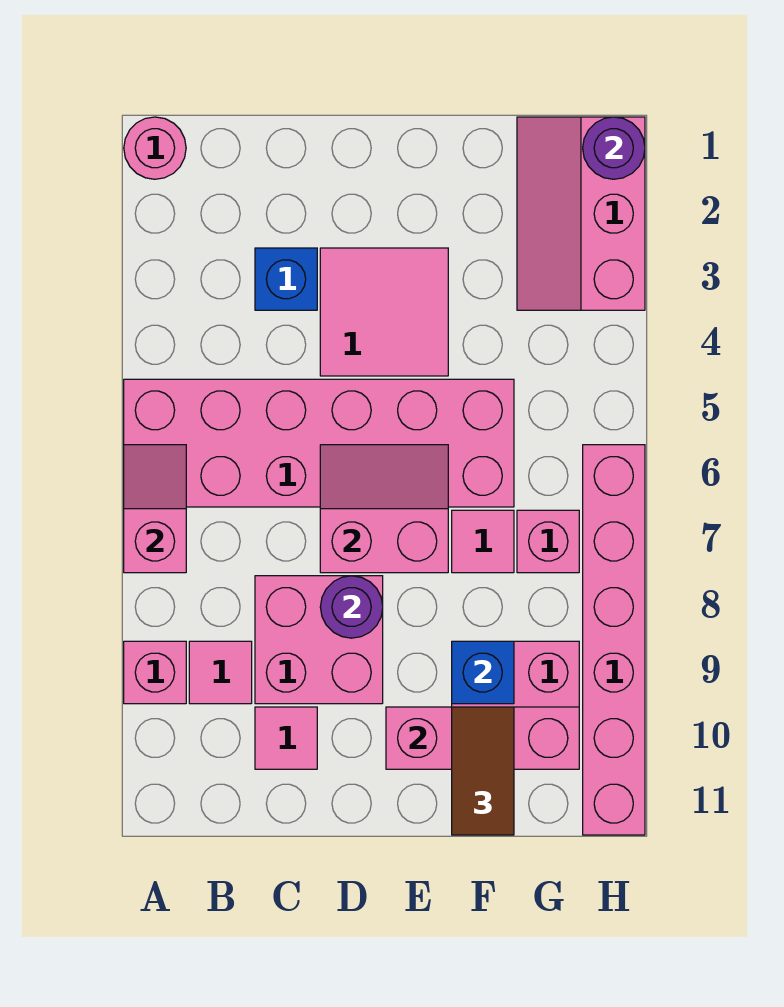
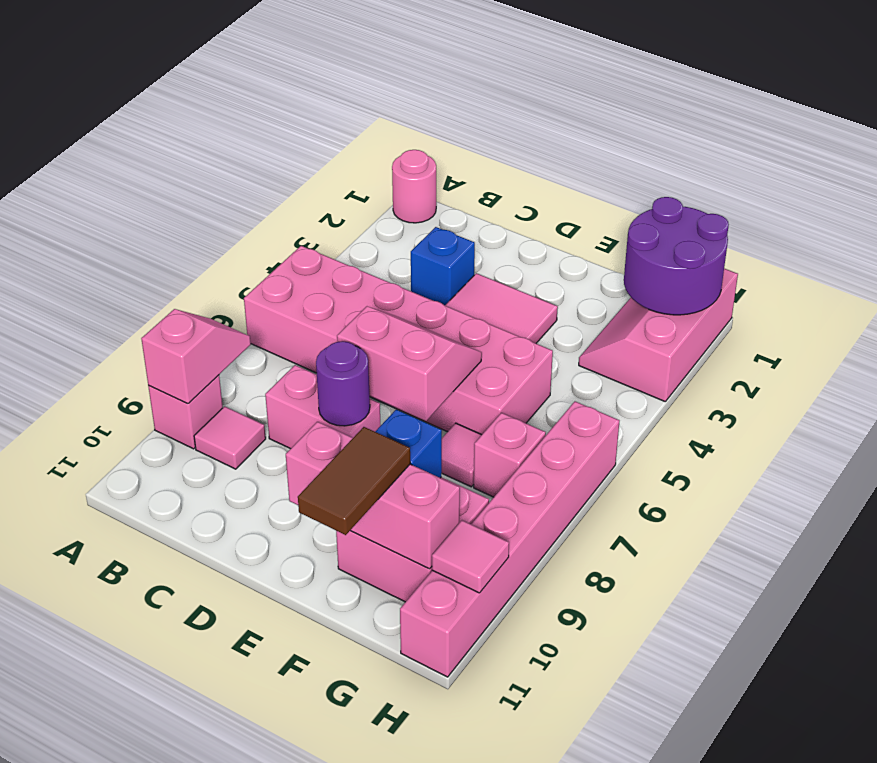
pink slope A6:A7 level 2 top 7 -> pink slope A8:A9 level 2 top 9
pink brick C8:D9 level 1 -> pink brick C8:D8 level 1
pink tile C10 level 1 -> pink tile H10 level 2
purple round brick H1 level 2 -> purple round brick G1:H2 level 2

